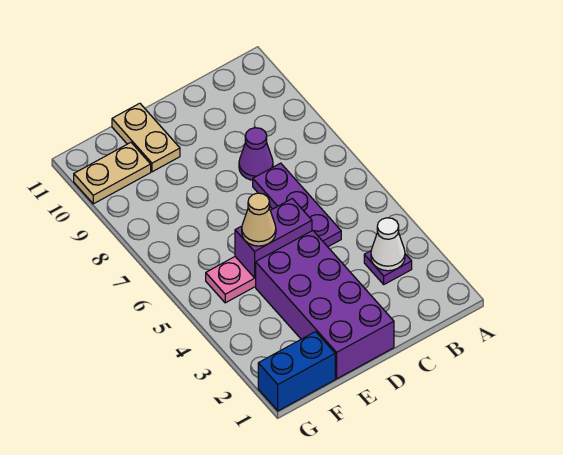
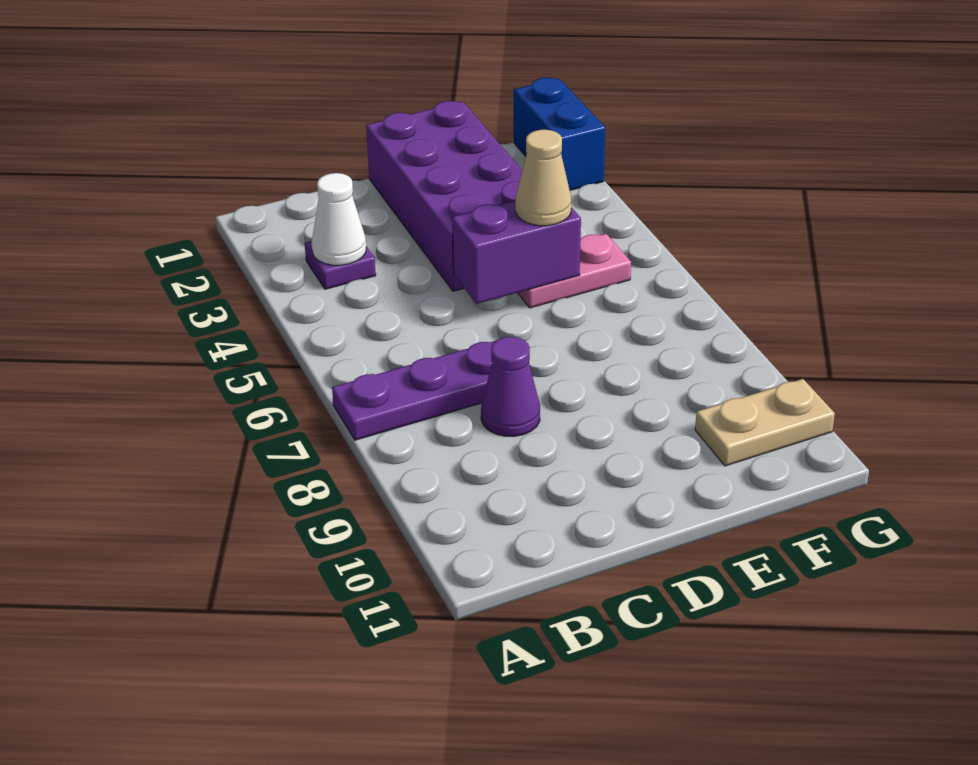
purple plate C5:C7 level 1 -> purple plate A7:C7 level 1
tan plate E10:E11 level 1 -> none
blue brick F1:G1 level 1 -> blue brick G1:G2 level 1

